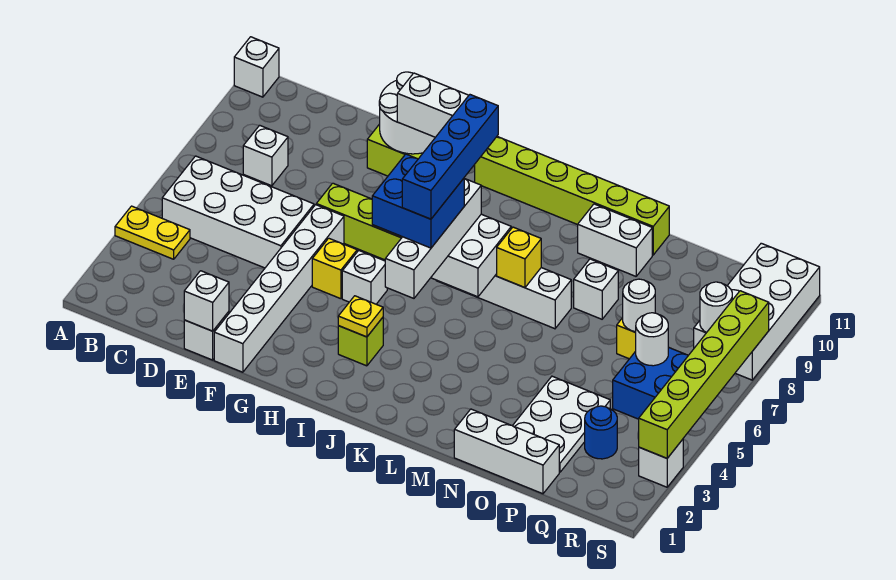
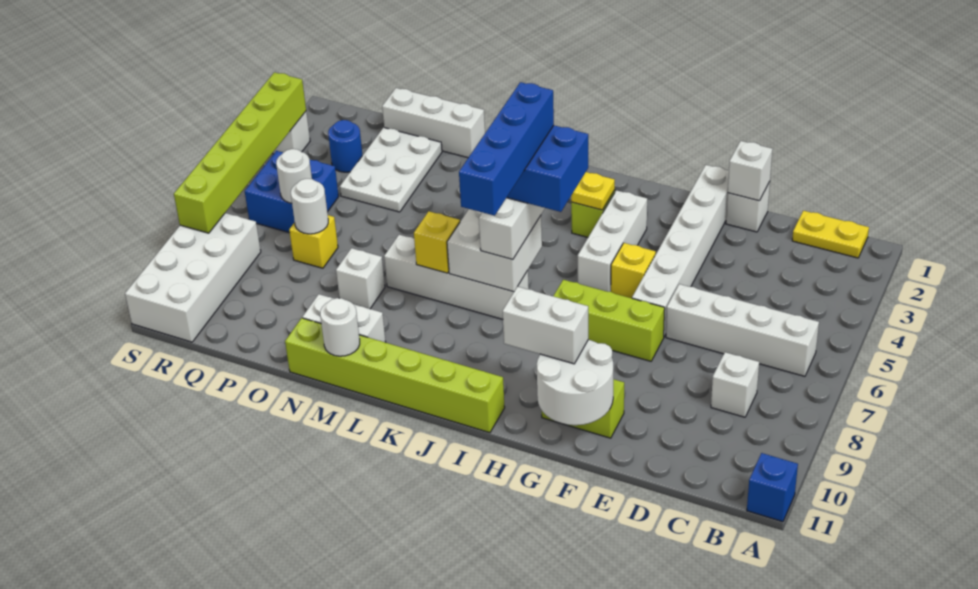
yellow plate A4:B4 level 1 -> yellow plate B1:C1 level 1
white brick A11 level 1 -> blue brick A11 level 1
white brick B5:E6 level 1 -> white brick B6:E6 level 1
white brick H5 level 1 -> white brick H3:H5 level 1
white round brick R8 level 2 -> white round brick M11 level 2

